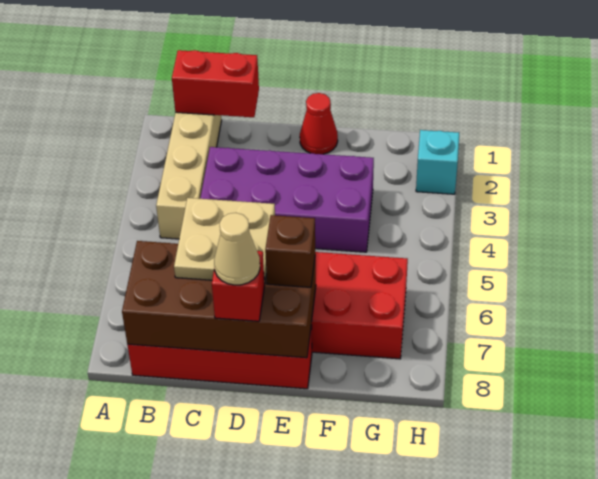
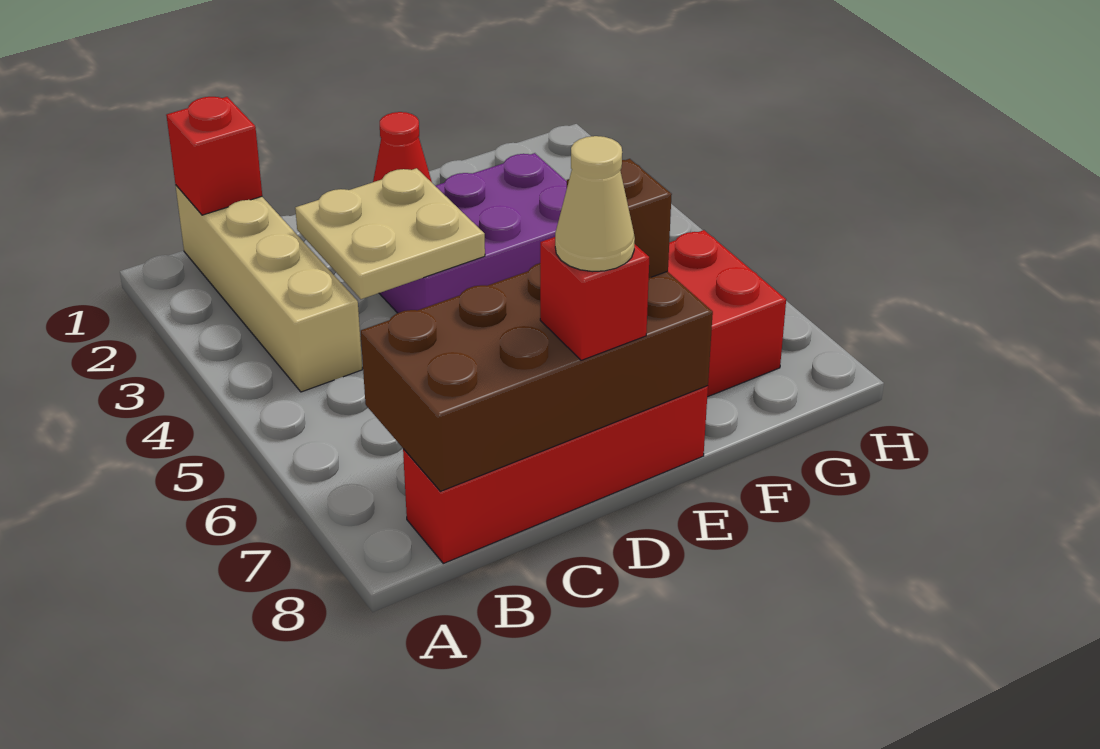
red brick B1:C1 level 2 -> red brick B1 level 2
purple brick C3:F4 level 1 -> purple brick D3:F4 level 1
tan plate C6:D7 level 3 -> tan plate C3:D4 level 2
cyan brick H2 level 1 -> none

